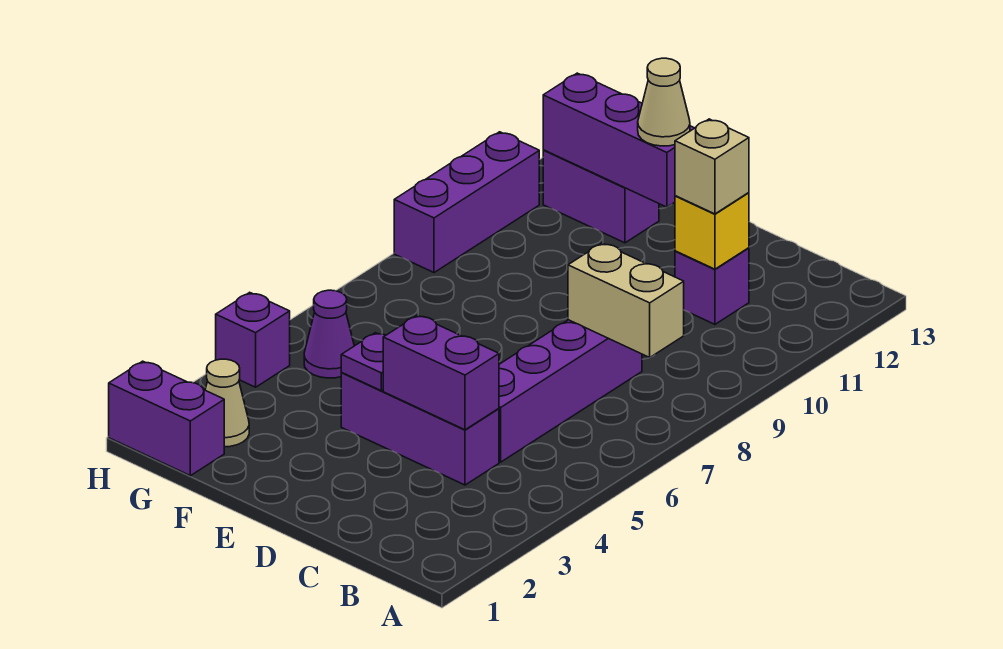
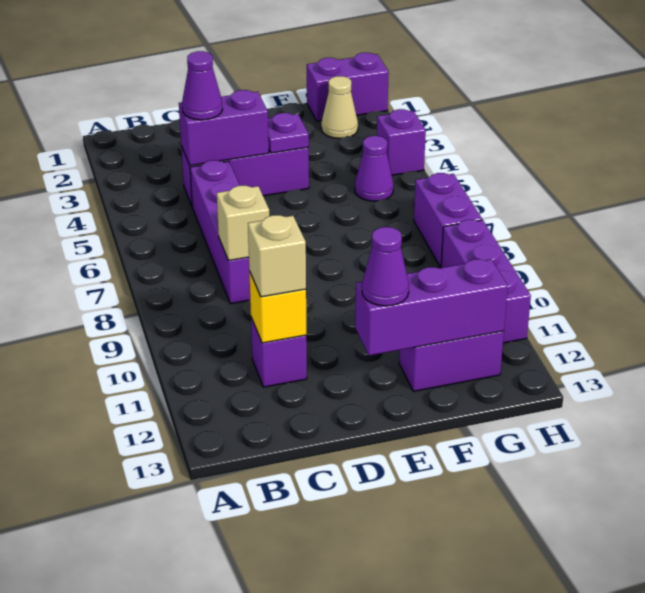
tan brick B8:C8 level 2 -> tan brick C8 level 2
none -> purple cone C4 level 3
tan cone E12 level 3 -> purple cone E12 level 3
none -> purple brick H7:H8 level 1

